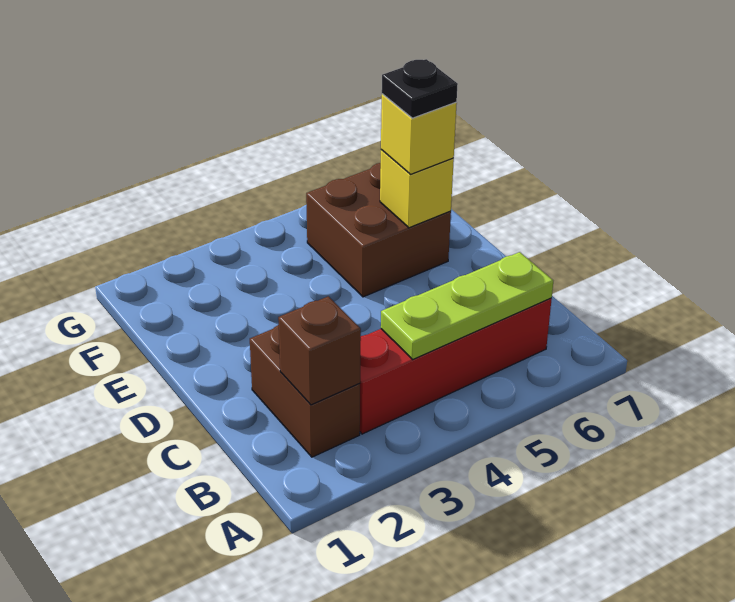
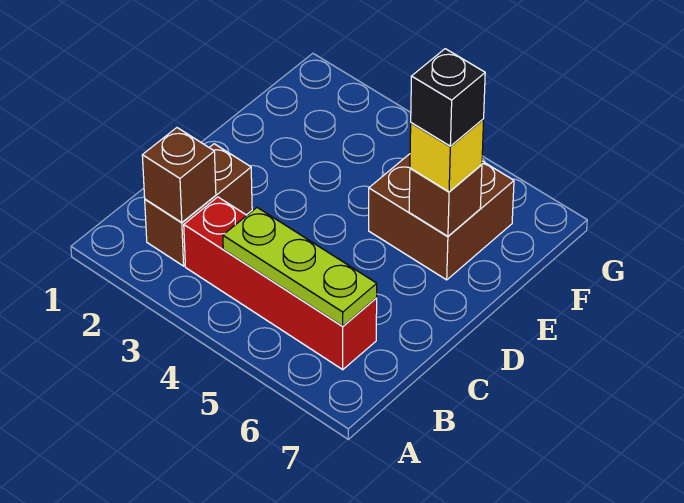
yellow brick E6 level 2 -> brown brick E6 level 2
black plate E6 level 4 -> black brick E6 level 4

